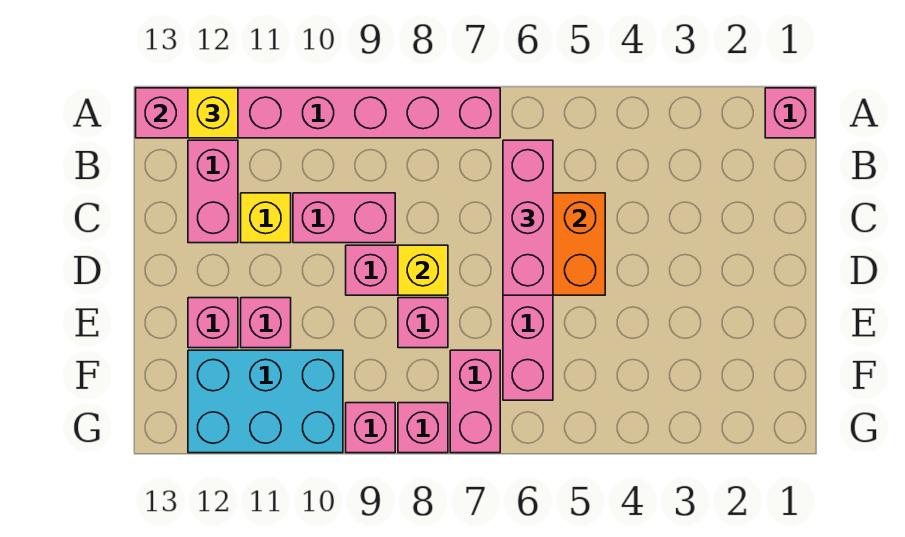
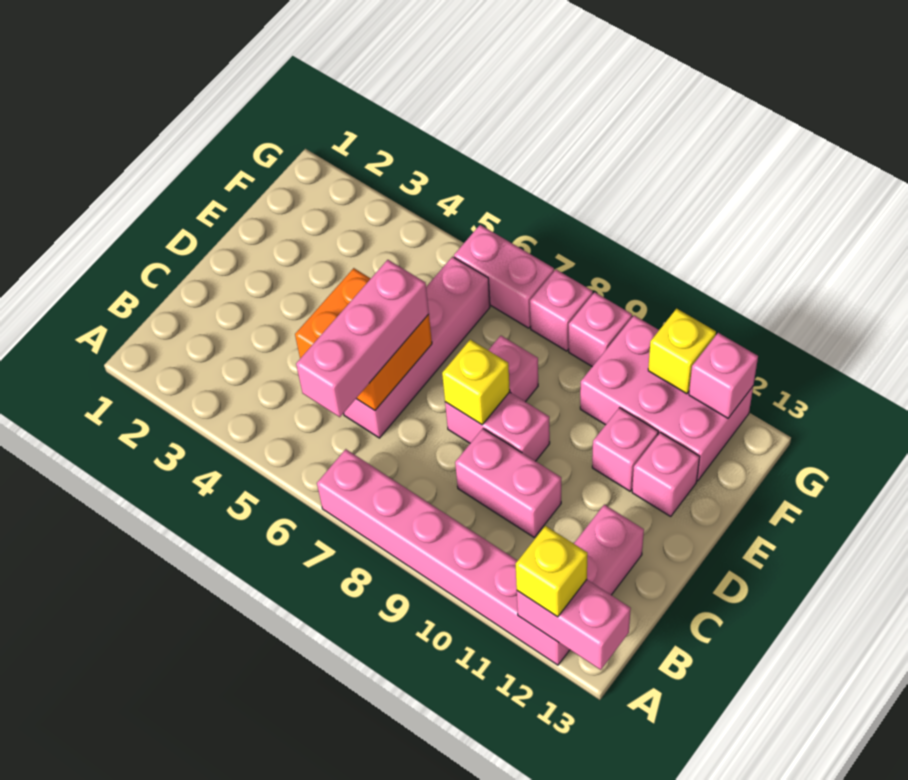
pink brick A1 level 1 -> pink brick G12 level 2
yellow brick C11 level 1 -> yellow brick G11 level 2
pink brick F7:G7 level 1 -> pink brick G6:G7 level 1
cyan brick F10:G12 level 1 -> pink brick F10:G12 level 1

